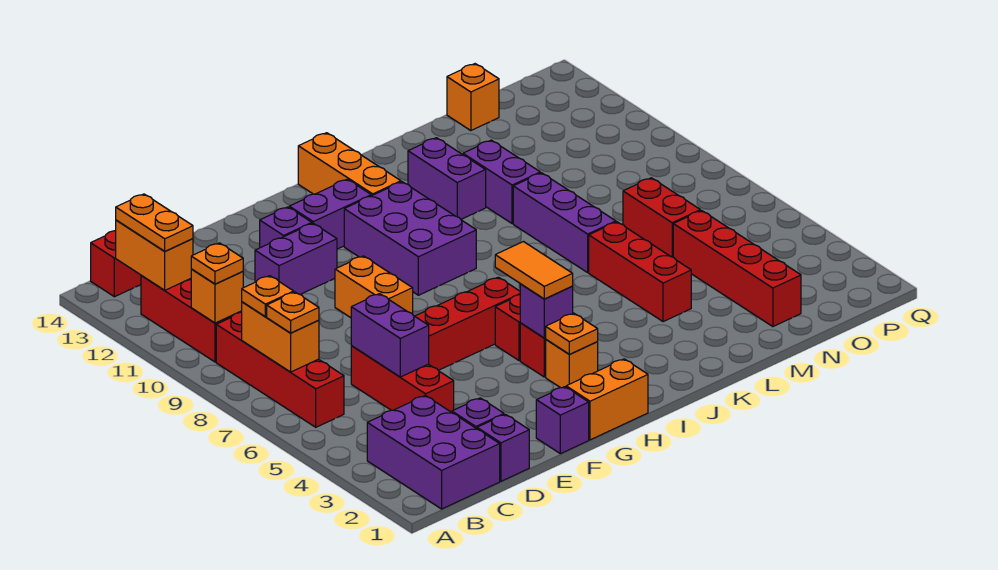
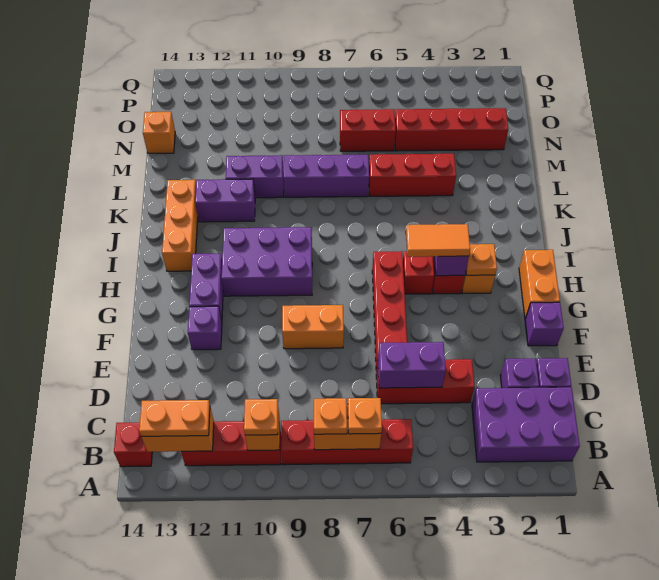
purple brick E11:F11 level 1 -> none
orange brick I12:I14 level 1 -> orange brick I13:K13 level 1

